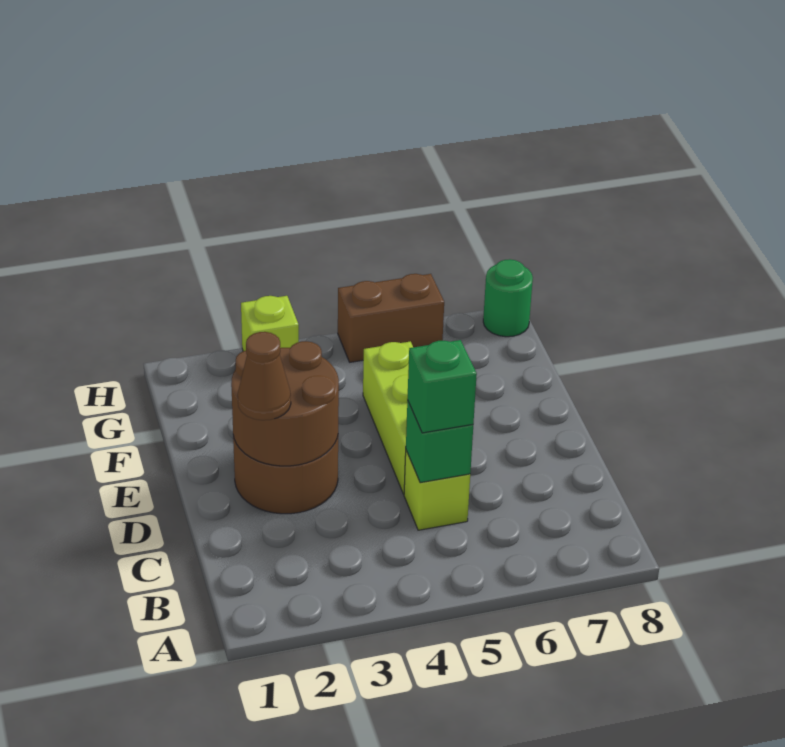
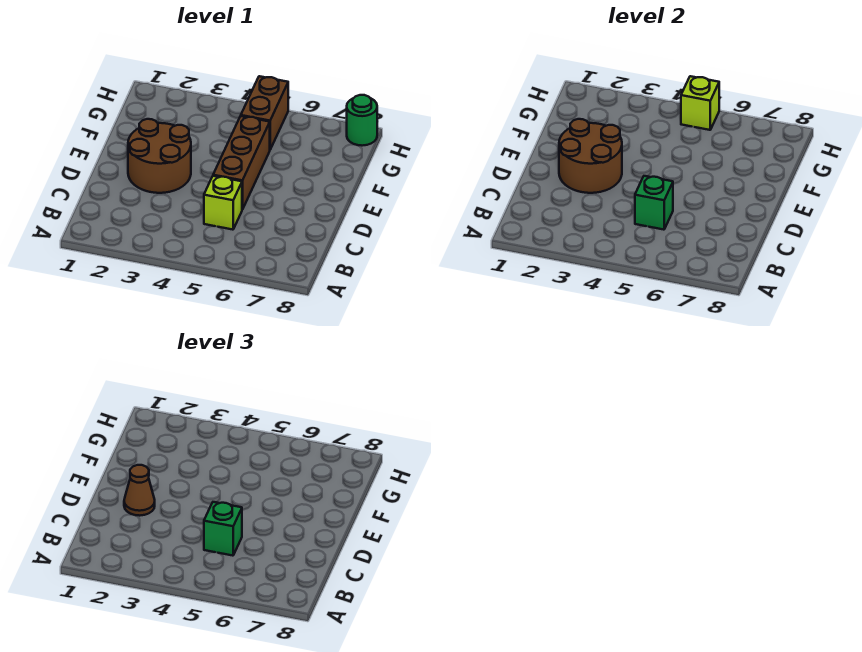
lime brick D5:F5 level 1 -> brown brick D5:F5 level 1
lime brick H3 level 1 -> lime brick H5 level 2
brown brick H5:H6 level 1 -> brown brick G5:H5 level 1

